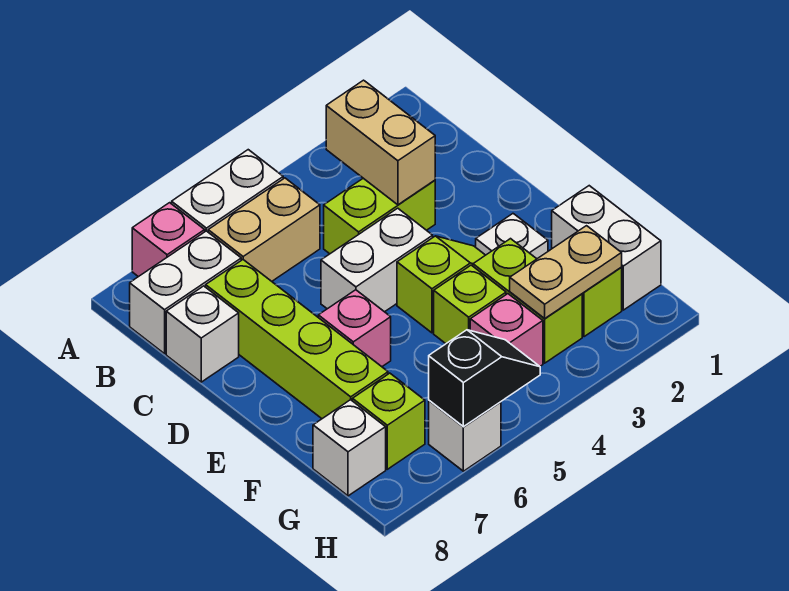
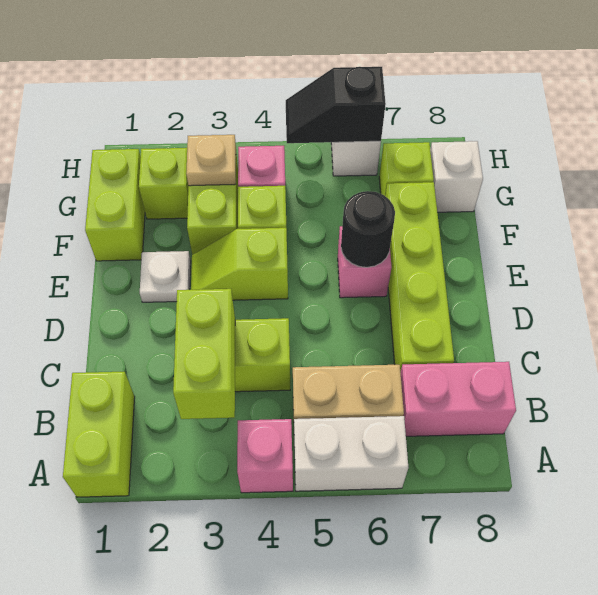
none -> lime brick A1:B1 level 1
pink brick A7 level 1 -> pink brick A4 level 1
tan brick B3:C3 level 2 -> lime brick B3:C3 level 2
white brick B7:B8 level 1 -> pink brick B7:B8 level 1
white brick C8 level 1 -> none
white brick D4:D5 level 1 -> none
none -> black round brick E6 level 2
white brick F1:G1 level 1 -> lime brick F1:G1 level 1
tan plate G2:G3 level 2 -> tan plate G3 level 2

